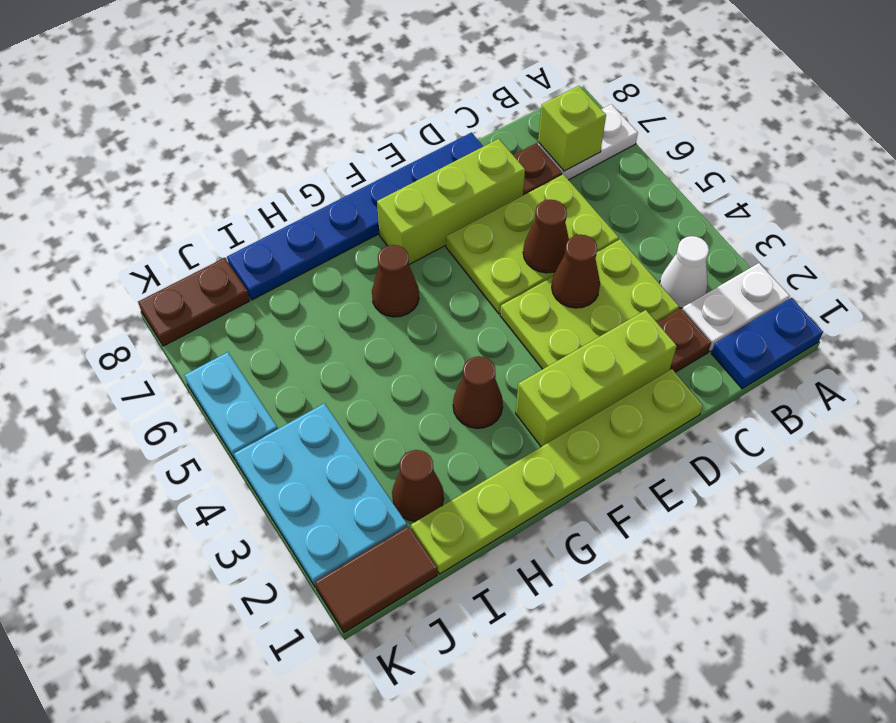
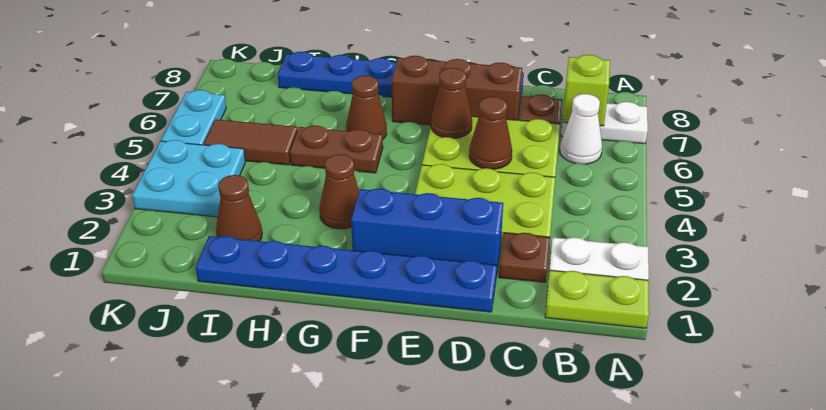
blue plate A1:B1 level 1 -> lime plate A1:B1 level 1
white cone B3 level 1 -> white cone B6 level 1
lime plate D1:I1 level 1 -> blue plate D1:I1 level 1
lime brick D2:F2 level 1 -> blue brick D2:F2 level 1
brown cone D4 level 2 -> brown cone E6 level 2
lime brick D7:F7 level 1 -> brown brick D7:F7 level 1
brown tile J1:K1 level 1 -> brown tile I5:J5 level 1
cyan plate J2:K4 level 1 -> cyan plate J3:K4 level 1
brown plate J8:K8 level 1 -> brown plate G5:H5 level 1

